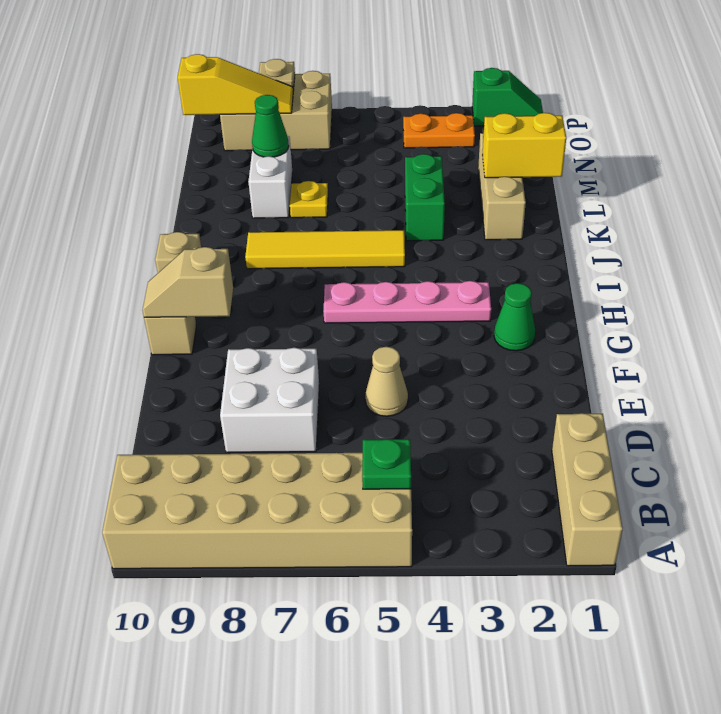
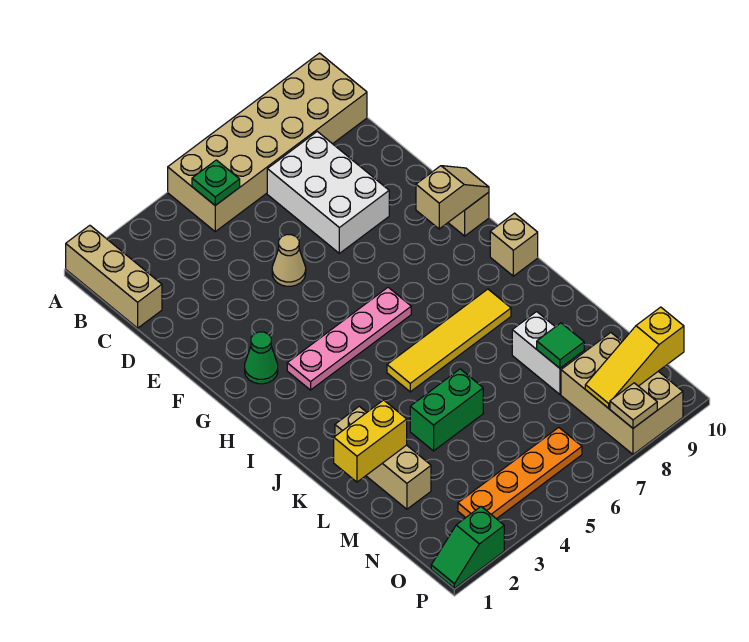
white brick D7:E8 level 1 -> white brick C7:E8 level 1
green brick K4:L4 level 1 -> green brick L4:L5 level 1
yellow plate L7 level 1 -> none
green cone M8 level 2 -> green tile M8 level 2
orange plate O3:O4 level 1 -> orange plate O3:O6 level 1
tan brick O7:P9 level 1 -> tan brick N8:P9 level 1

